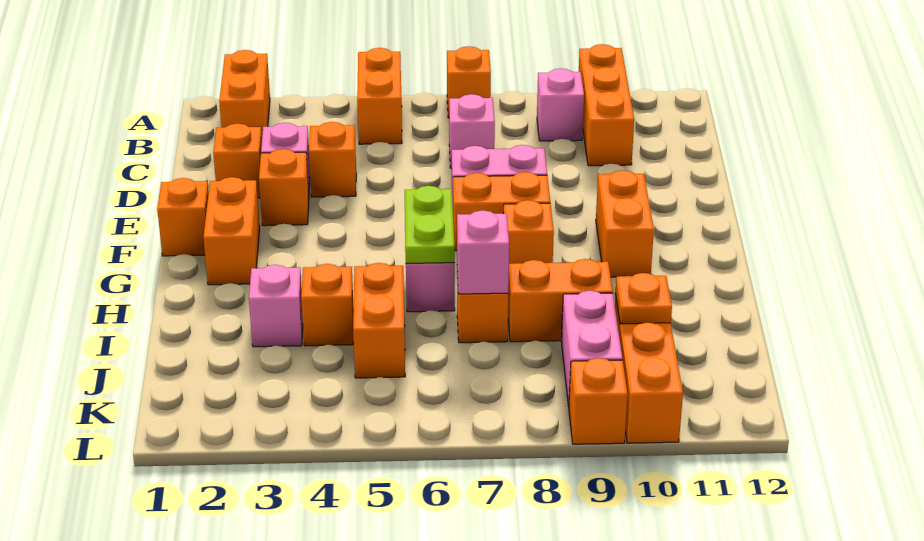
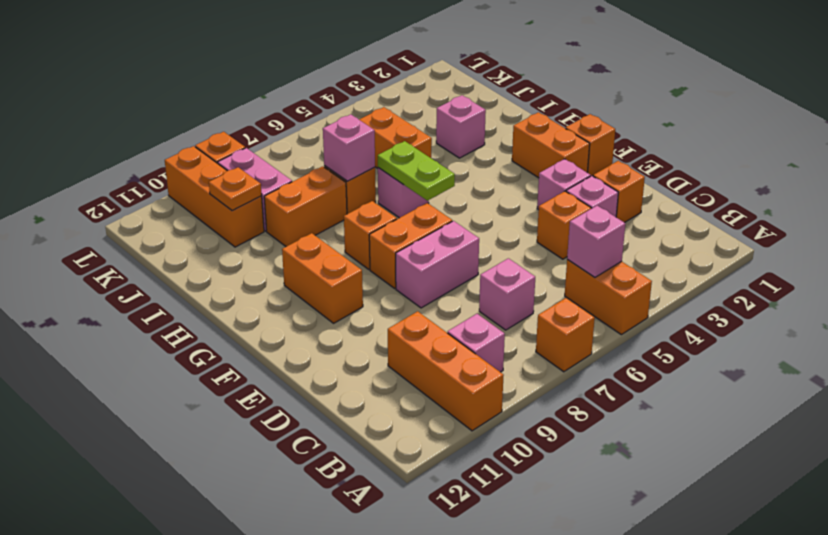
orange brick A2:B2 level 1 -> none
none -> pink brick B5 level 2
orange brick E3 level 1 -> pink brick E3 level 1
orange brick I4 level 1 -> none

